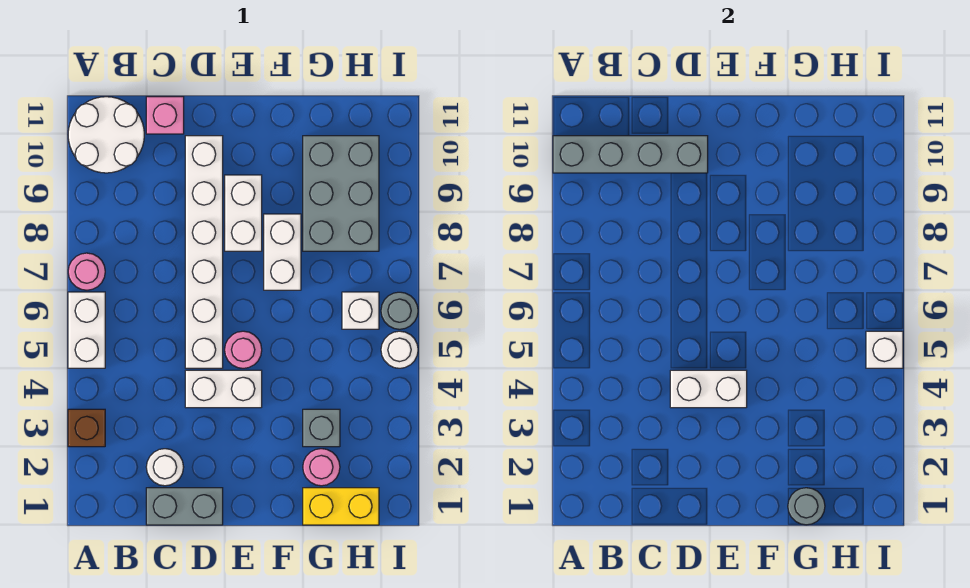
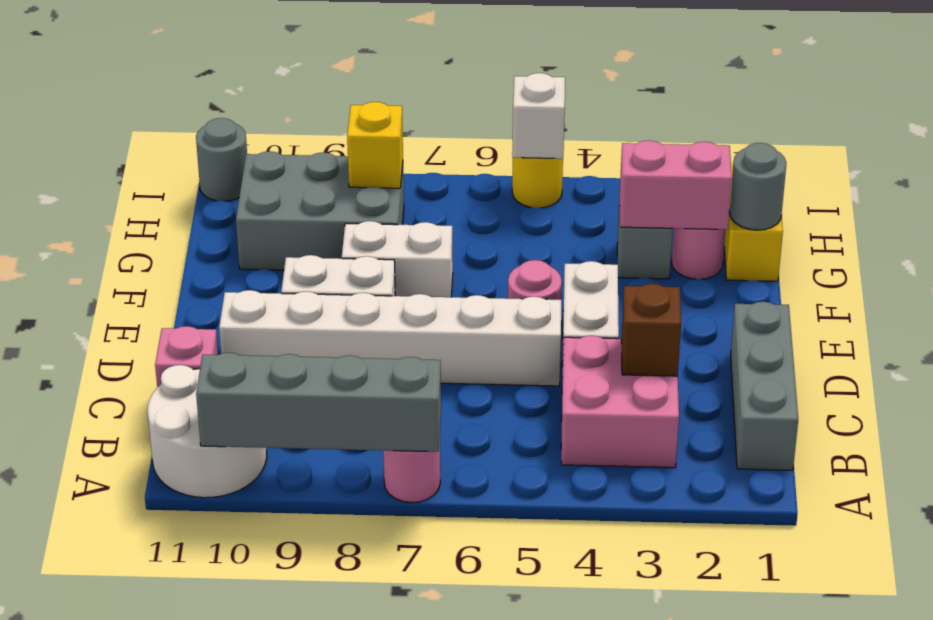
brown brick A3 level 1 -> brown brick C3 level 2
white brick A5:A6 level 1 -> none
grey brick A10:D10 level 2 -> grey brick A7:A10 level 2
none -> pink brick B3:C4 level 1
grey brick C1:D1 level 1 -> grey brick B1:D1 level 1
white round brick C2 level 1 -> none
white brick D4:E4 level 2 -> none
none -> pink brick G2:G3 level 2
white brick H6 level 1 -> none
none -> yellow brick H8 level 2
white round brick I5 level 1 -> yellow round brick I5 level 1
grey round brick I6 level 1 -> grey round brick I11 level 1

